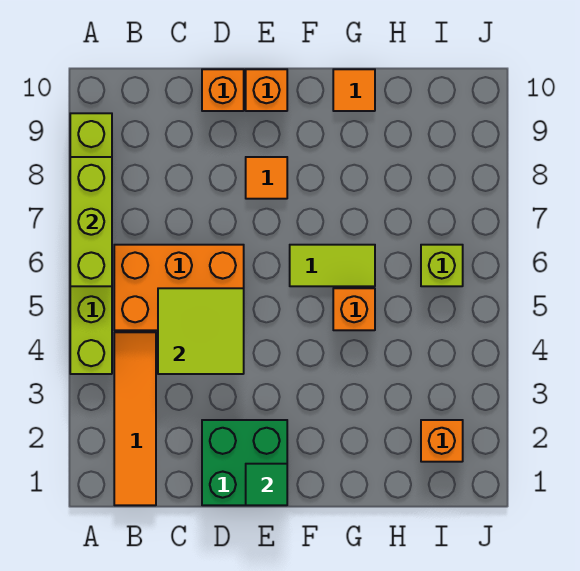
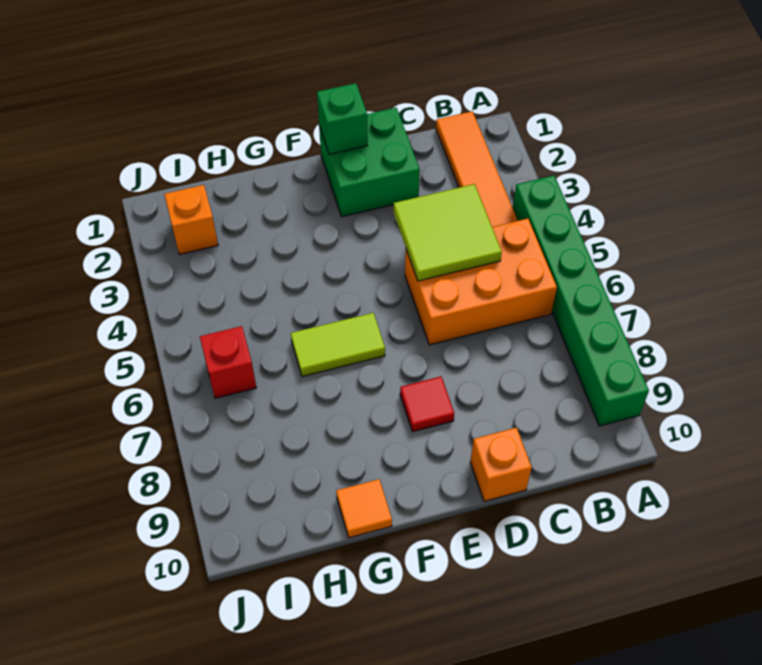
lime brick A4:A9 level 1 -> green brick A4:A9 level 1
lime brick A6:A8 level 2 -> none
green tile E1 level 2 -> green brick E1 level 2
orange tile E8 level 1 -> red tile E8 level 1
orange brick E10 level 1 -> none
orange brick G5 level 1 -> none
lime brick I6 level 1 -> red brick I6 level 1

